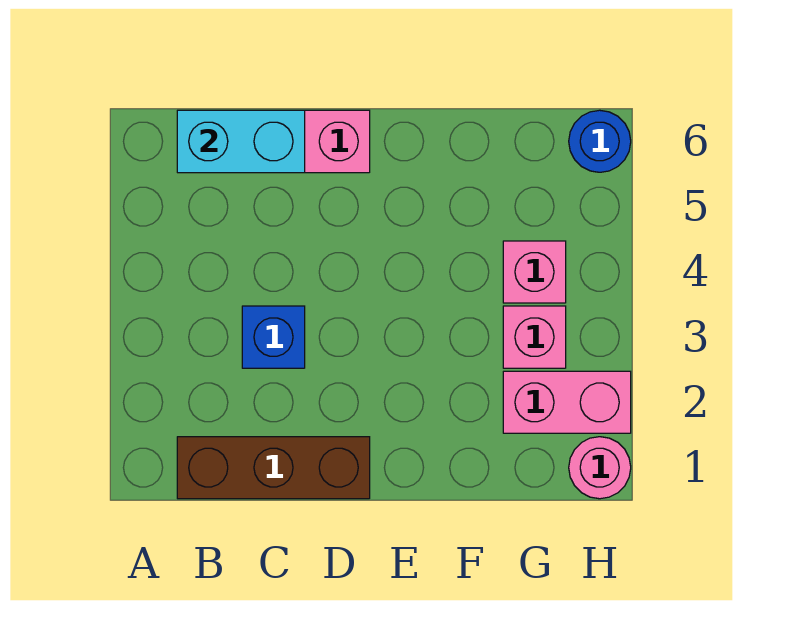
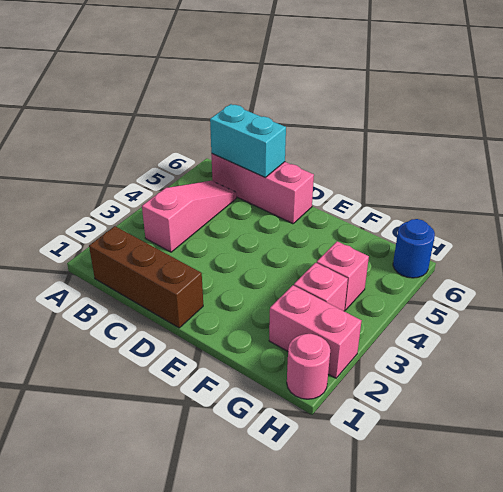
none -> pink slope B3:B5 level 1 top 3
blue brick C3 level 1 -> none

